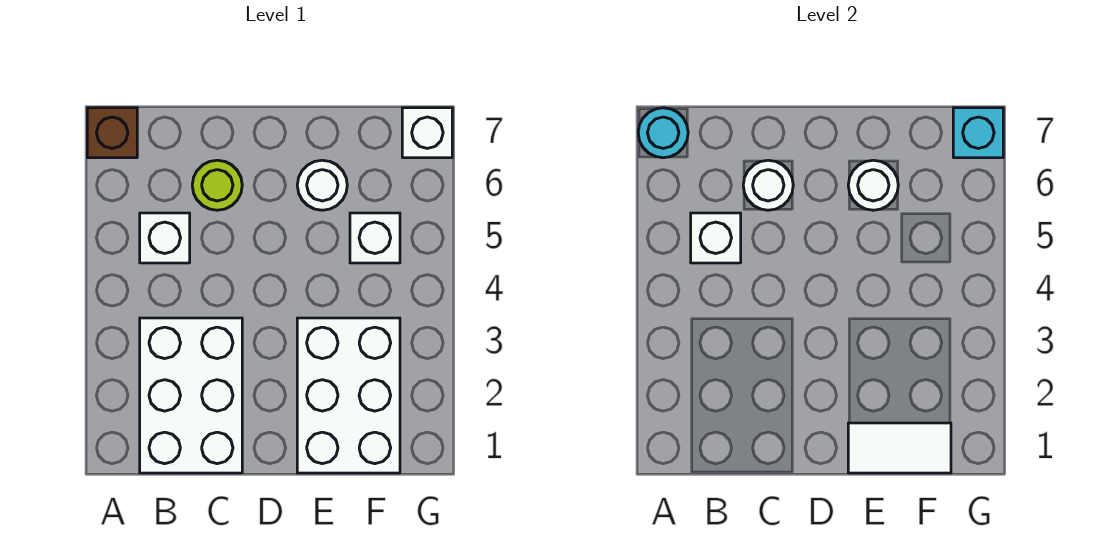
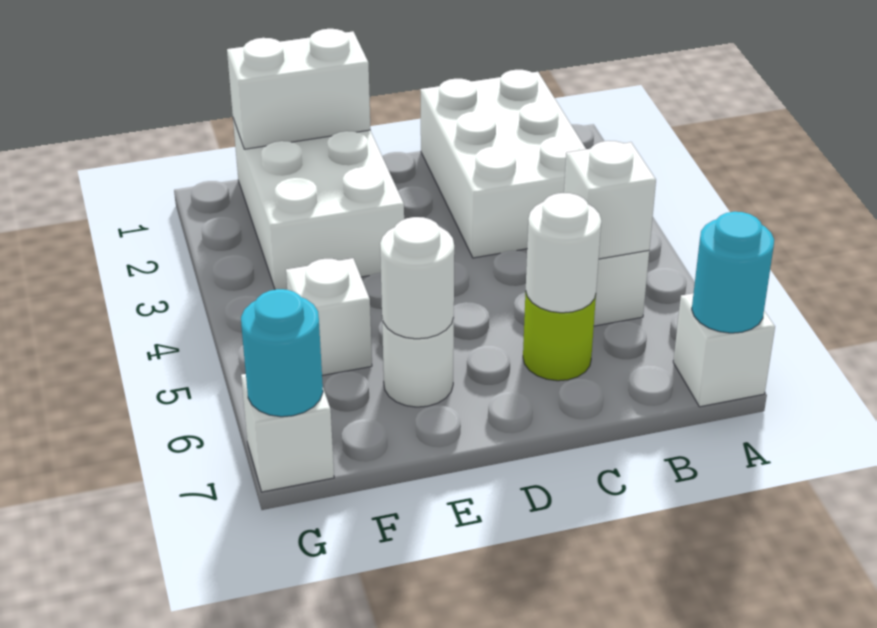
brown brick A7 level 1 -> white brick A7 level 1
white tile E1:F1 level 2 -> white brick E1:F1 level 2
cyan brick G7 level 2 -> cyan round brick G7 level 2

